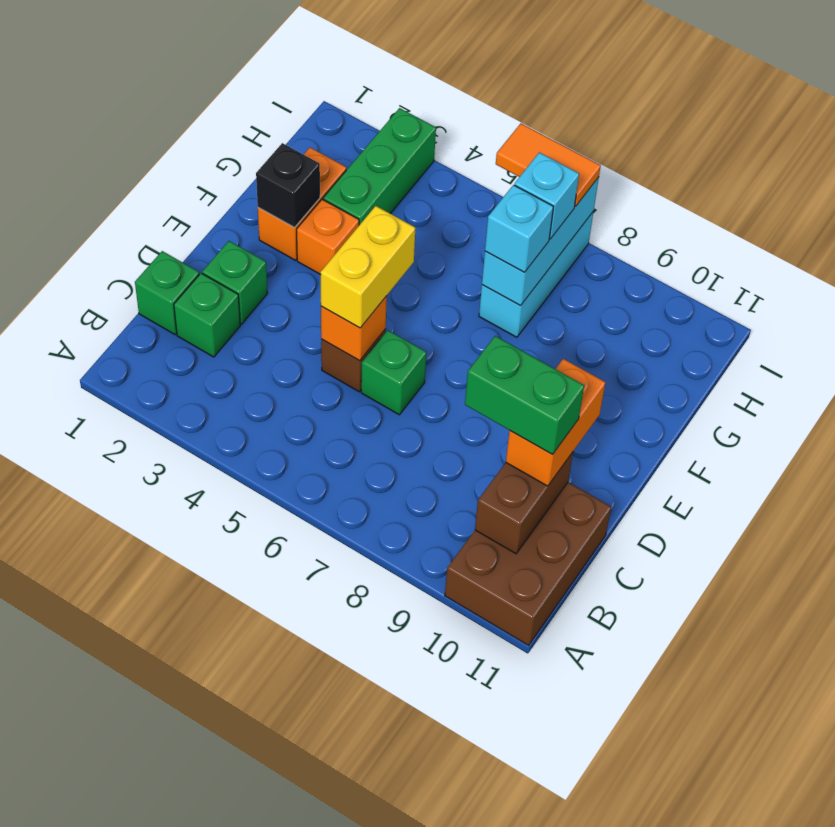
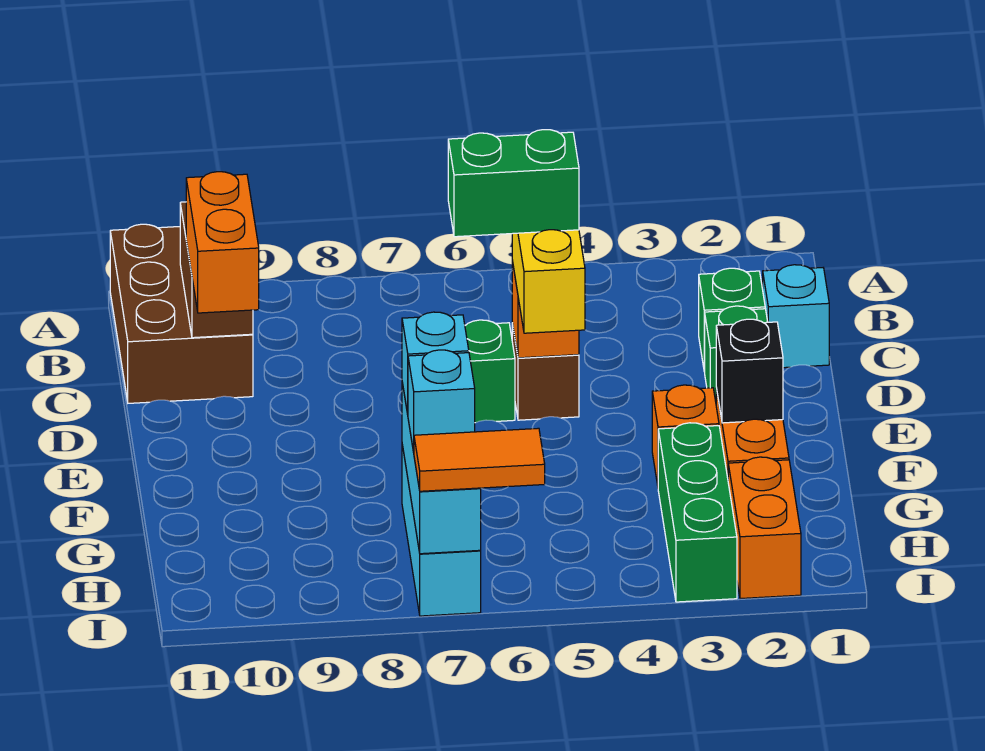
green brick C1 level 1 -> cyan brick C1 level 1
green brick C9:C10 level 4 -> green brick D5:D6 level 4
none -> orange brick H2:I2 level 1

